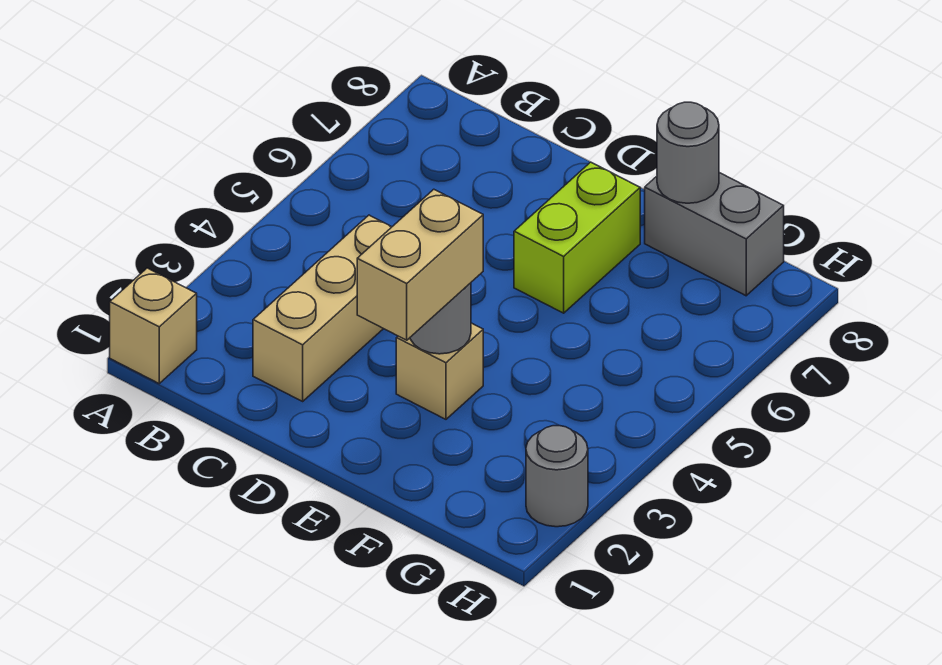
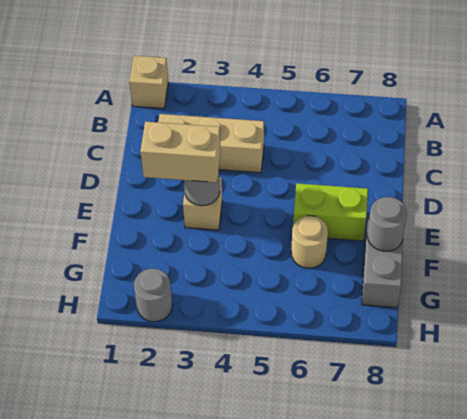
none -> tan round brick F6 level 1

